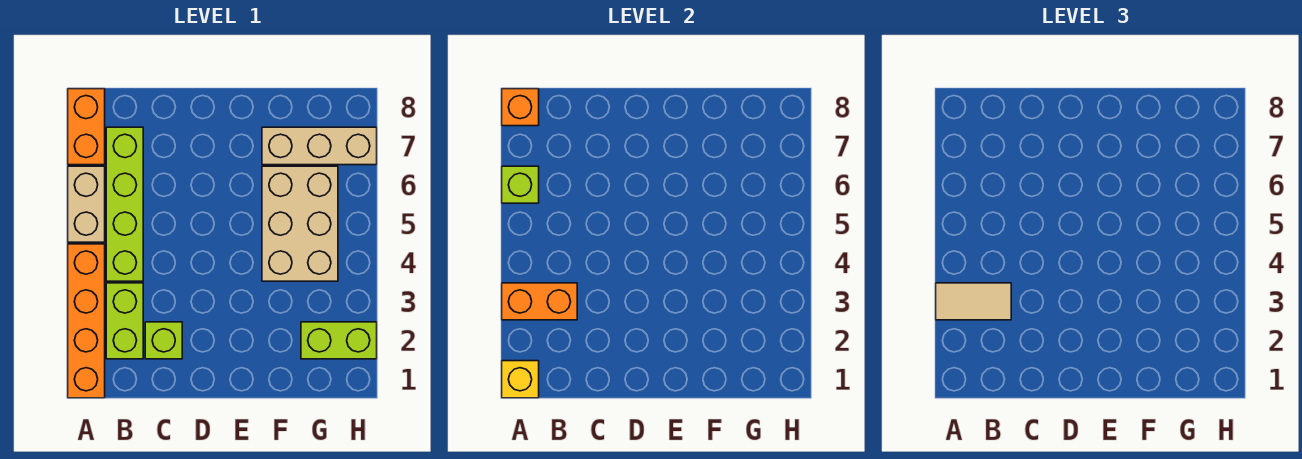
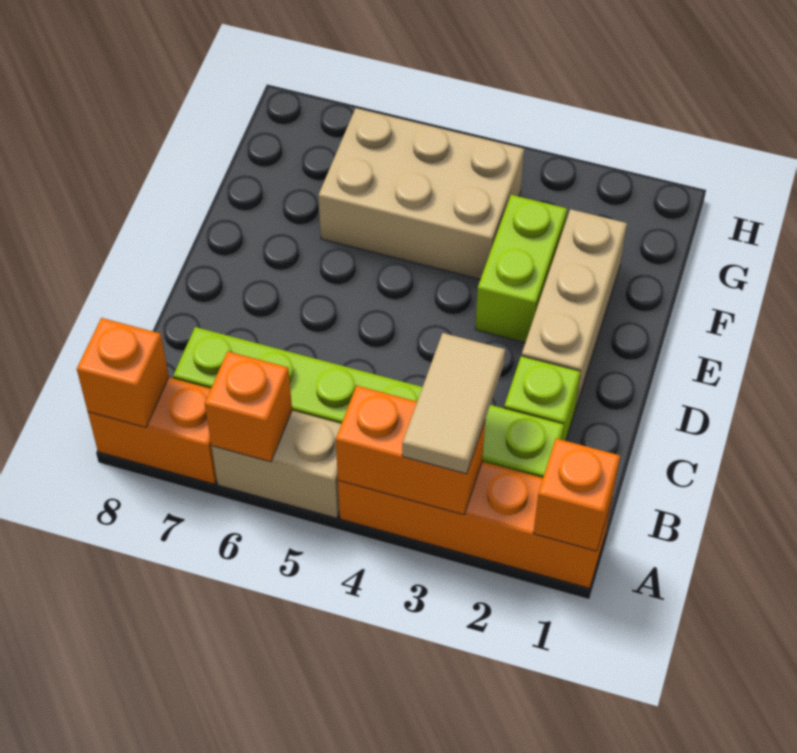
yellow brick A1 level 2 -> orange brick A1 level 2
orange brick A3:B3 level 2 -> orange brick A3:A4 level 2
lime brick A6 level 2 -> orange brick A6 level 2
tan brick F7:H7 level 1 -> tan brick D2:F2 level 1
lime brick G2:H2 level 1 -> lime brick E3:F3 level 1

